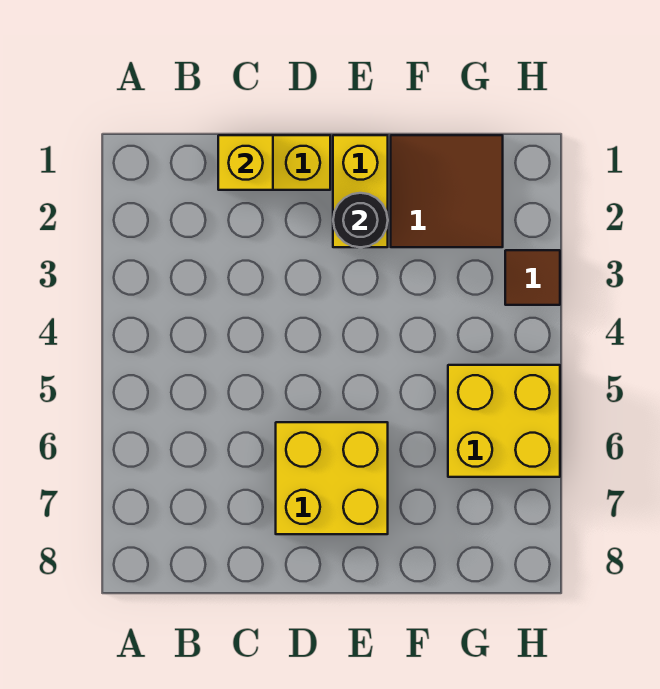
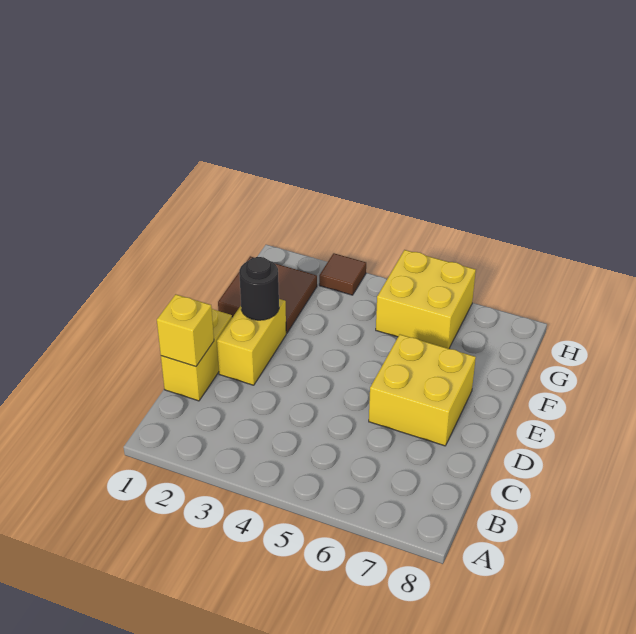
yellow brick E1:E2 level 1 -> yellow brick D2:E2 level 1

